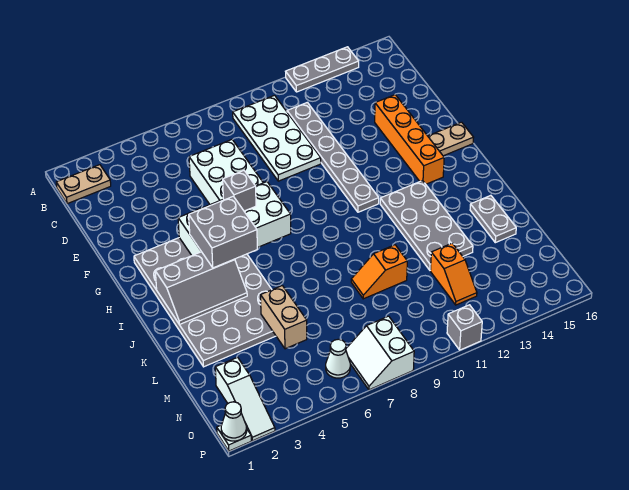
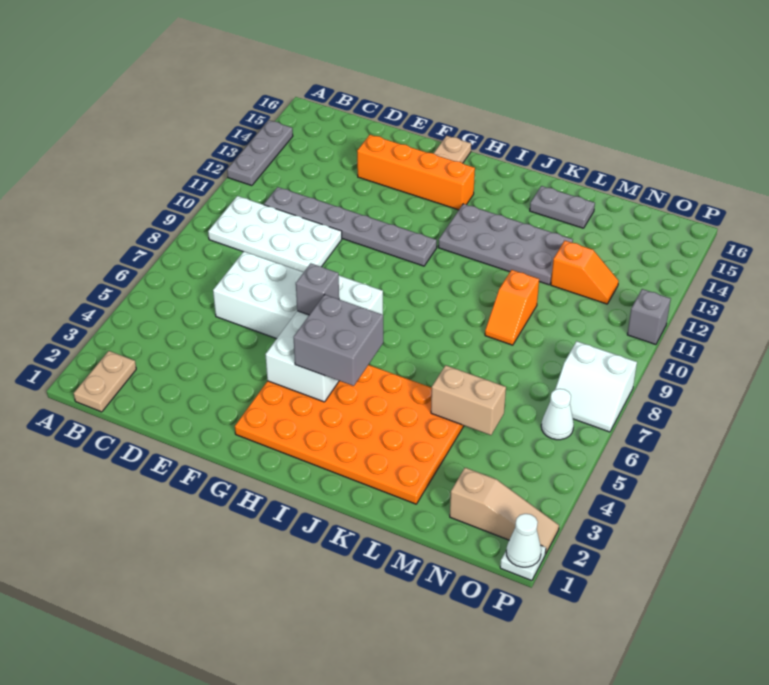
grey plate G2:L5 level 1 -> orange plate G2:L5 level 1
grey slope I2:J4 level 2 top I -> none
white slope N2:P2 level 1 top N -> tan slope N2:P2 level 1 top N

